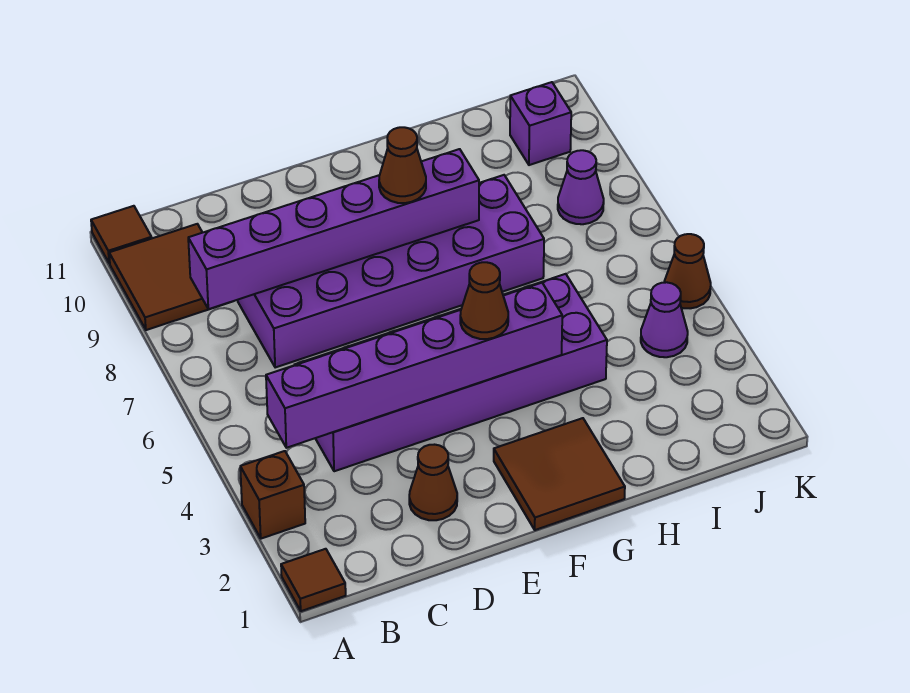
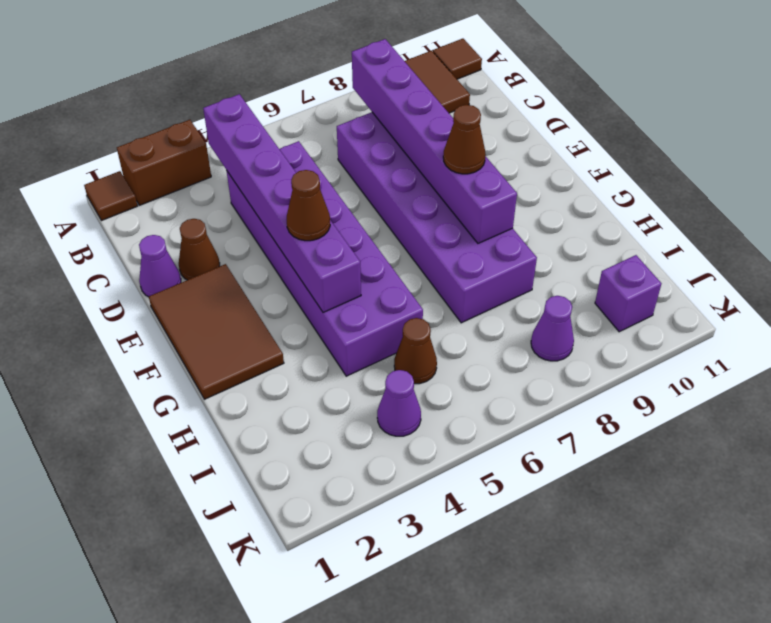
brown brick A3 level 1 -> brown brick A2:A3 level 1
none -> purple cone D1 level 1
brown tile F1:G2 level 1 -> brown tile E1:G2 level 1
brown cone K5 level 1 -> brown cone I5 level 1

